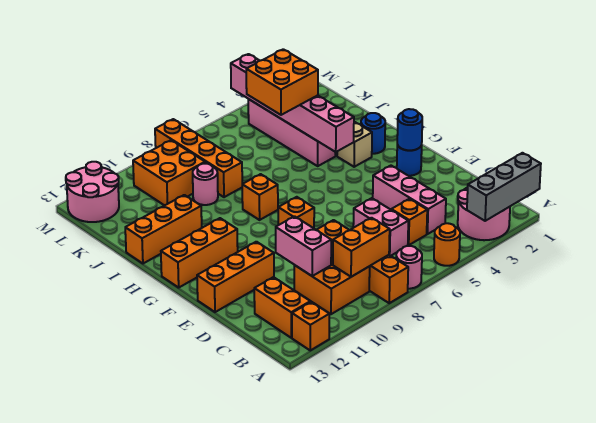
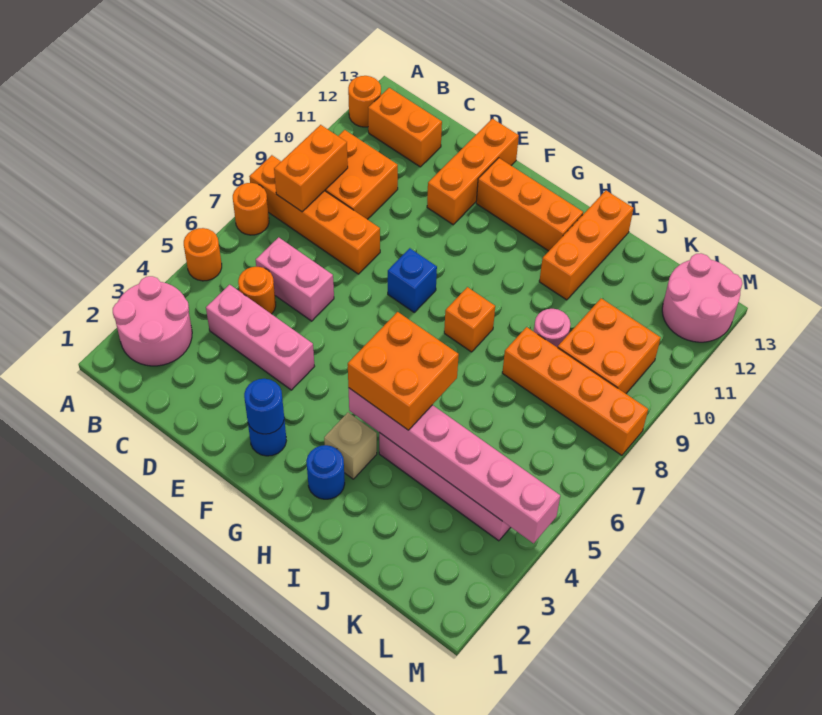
grey brick A1:A3 level 2 -> none
pink round brick A7 level 1 -> orange round brick A7 level 1
orange brick A12 level 1 -> orange round brick A12 level 1
orange brick C5 level 1 -> orange round brick C5 level 1
pink brick C10:D10 level 2 -> none
orange brick F8 level 1 -> blue brick F8 level 1
orange brick G11:G13 level 1 -> orange brick F12:H12 level 1
orange brick J4:K5 level 3 -> orange brick H4:I5 level 3

